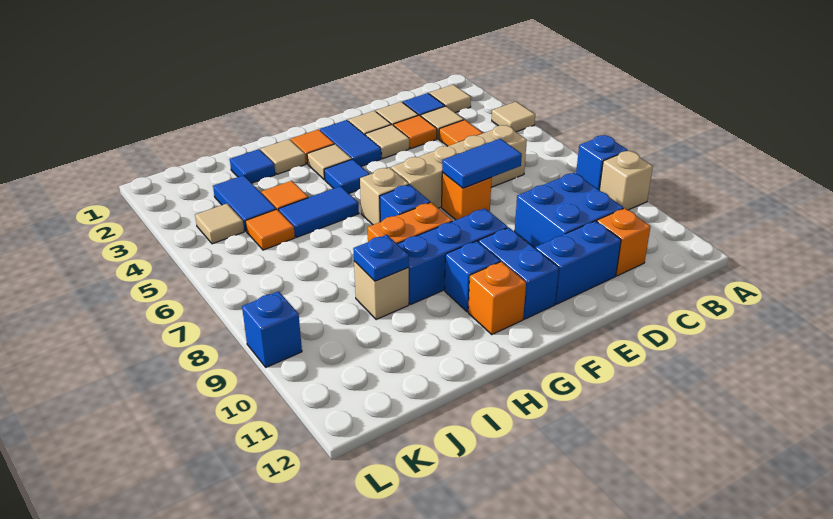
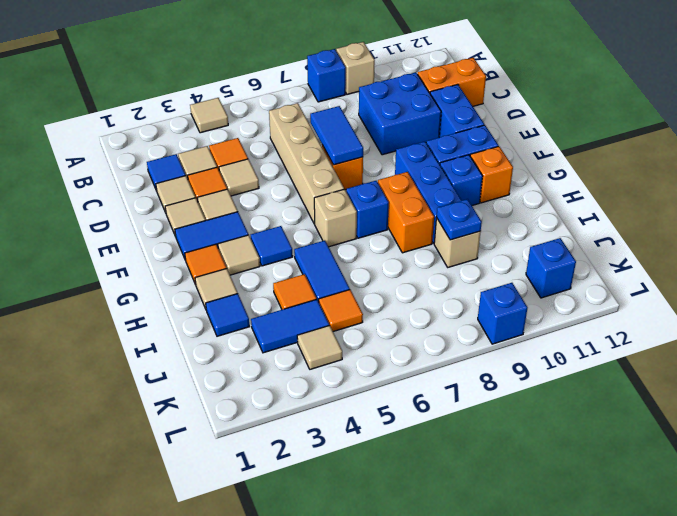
tan tile B2 level 1 -> tan tile D4 level 1
orange brick C11 level 1 -> orange brick C11:C12 level 1
none -> blue brick K11 level 1

